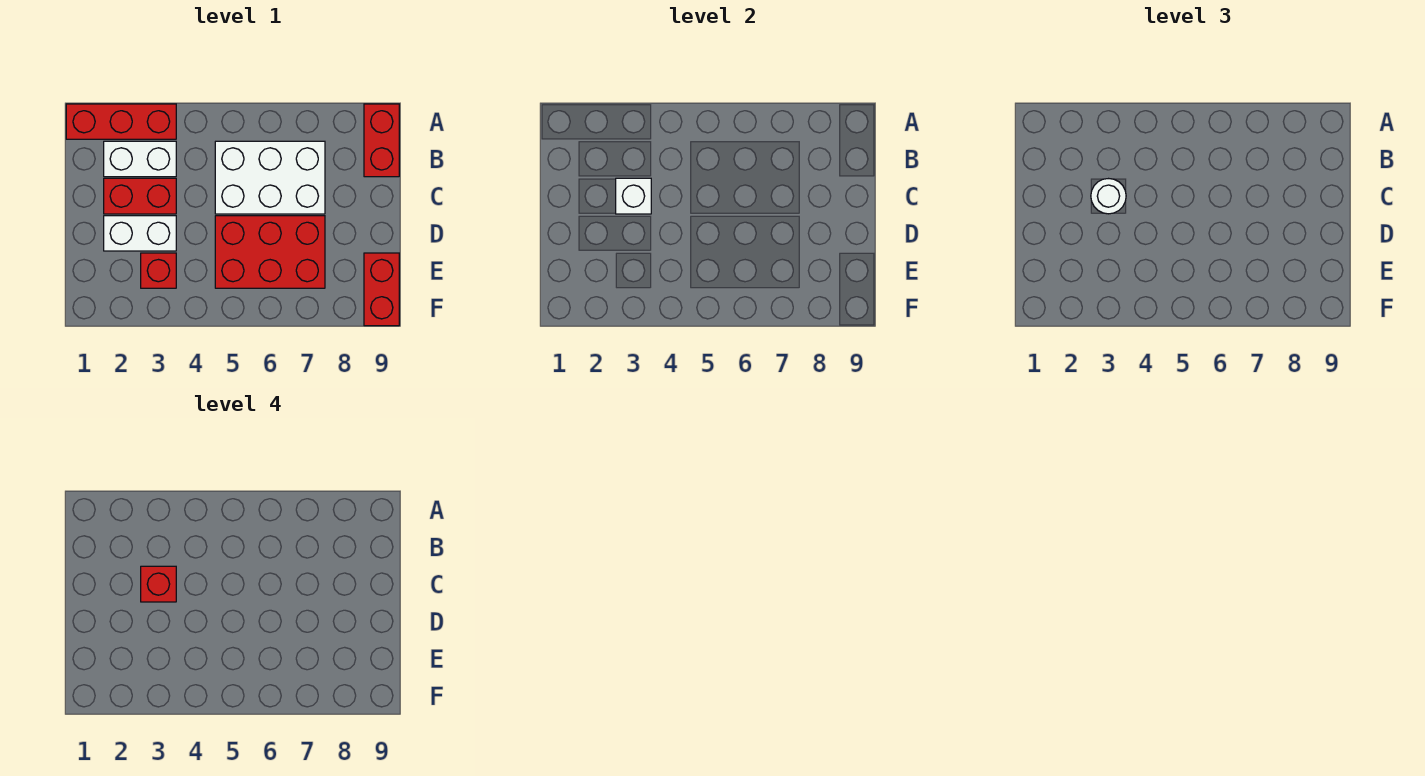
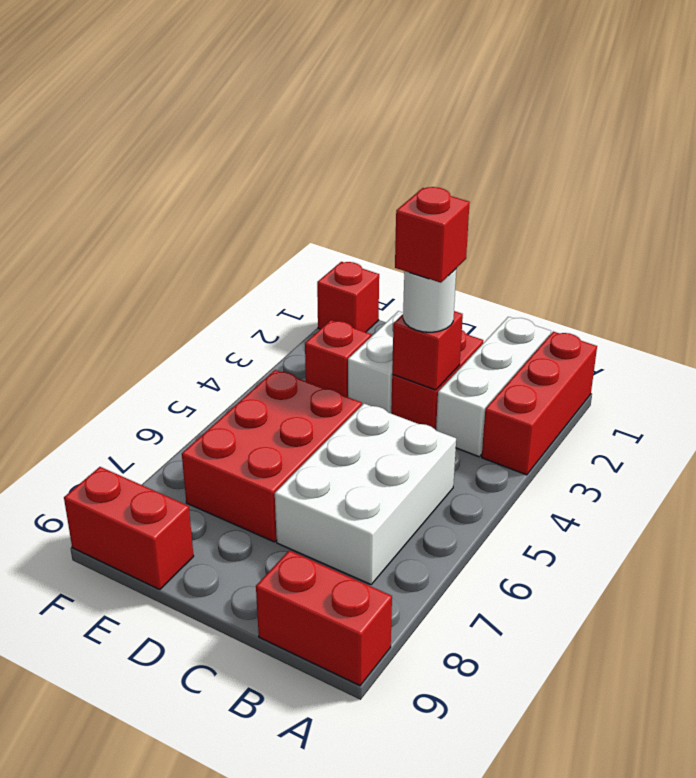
white brick B2:B3 level 1 -> white brick B1:B3 level 1
white brick C3 level 2 -> red brick C3 level 2
none -> red brick F1 level 1

